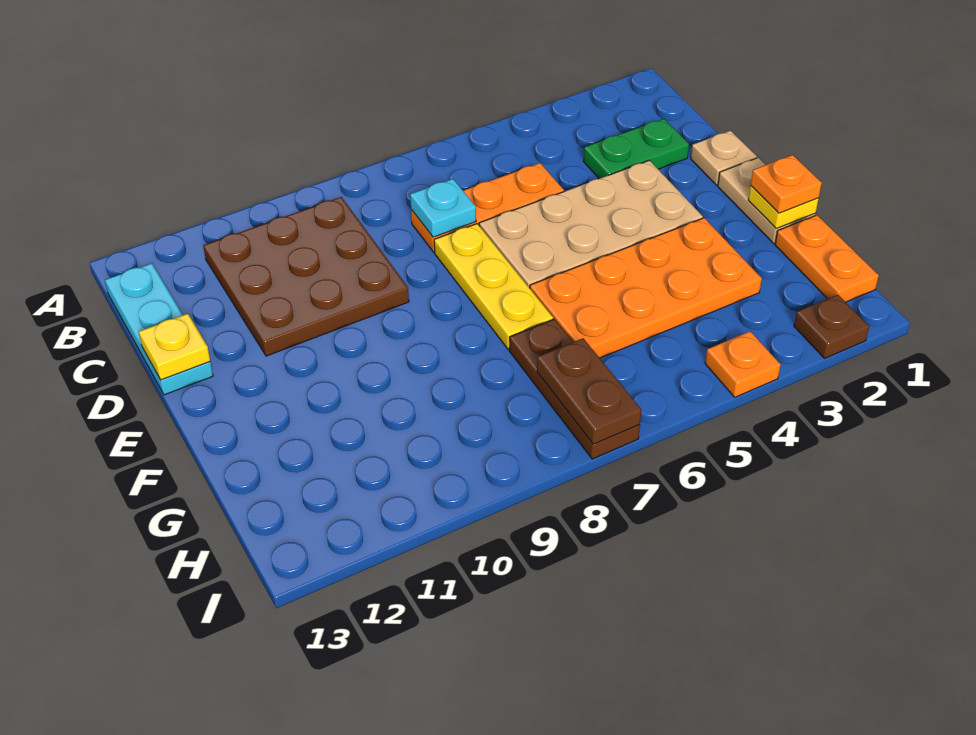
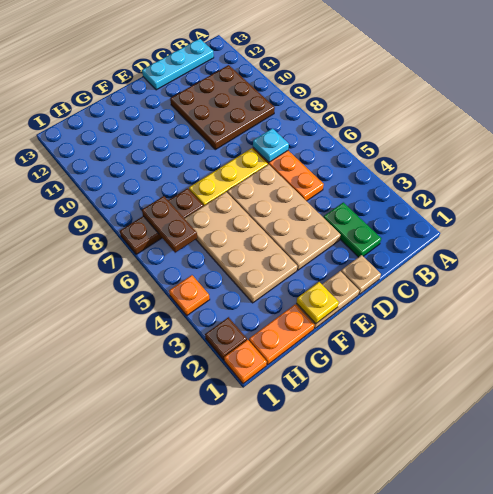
yellow plate D13 level 2 -> none
orange plate F1 level 3 -> orange plate I1 level 1
orange plate F3:G6 level 1 -> tan plate F3:G6 level 1
brown plate H7:I7 level 2 -> brown plate H6:H7 level 2

